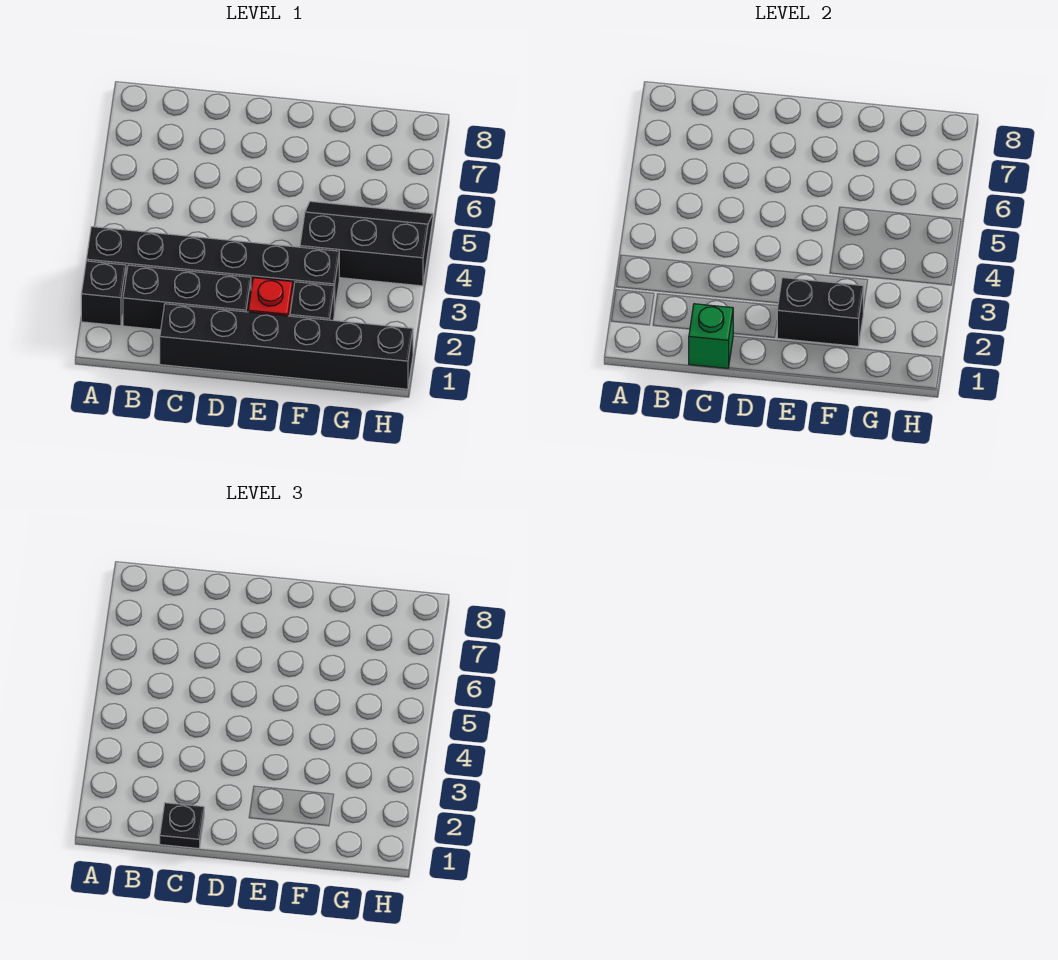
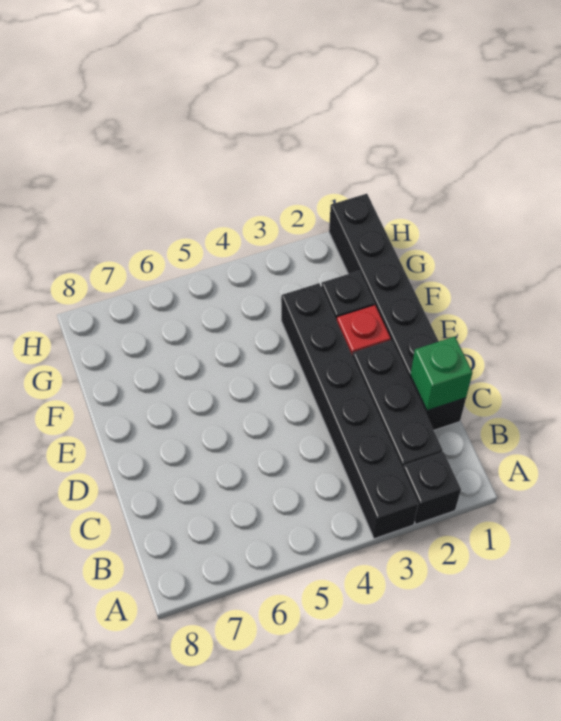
black plate C1 level 3 -> none
black brick E2:F2 level 2 -> none
black slope F4:H5 level 1 top 4 -> none

